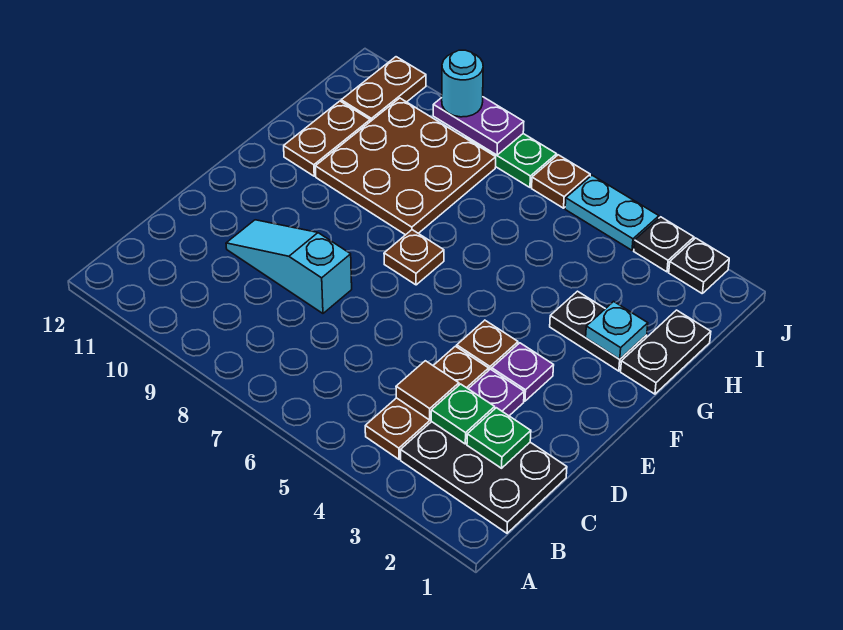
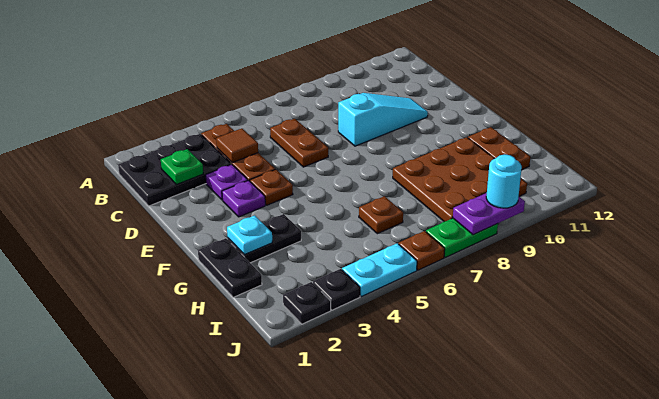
green plate C3 level 2 -> none
brown plate F7 level 1 -> brown plate H6 level 1
brown plate I11:J11 level 1 -> brown plate C6:D6 level 1

